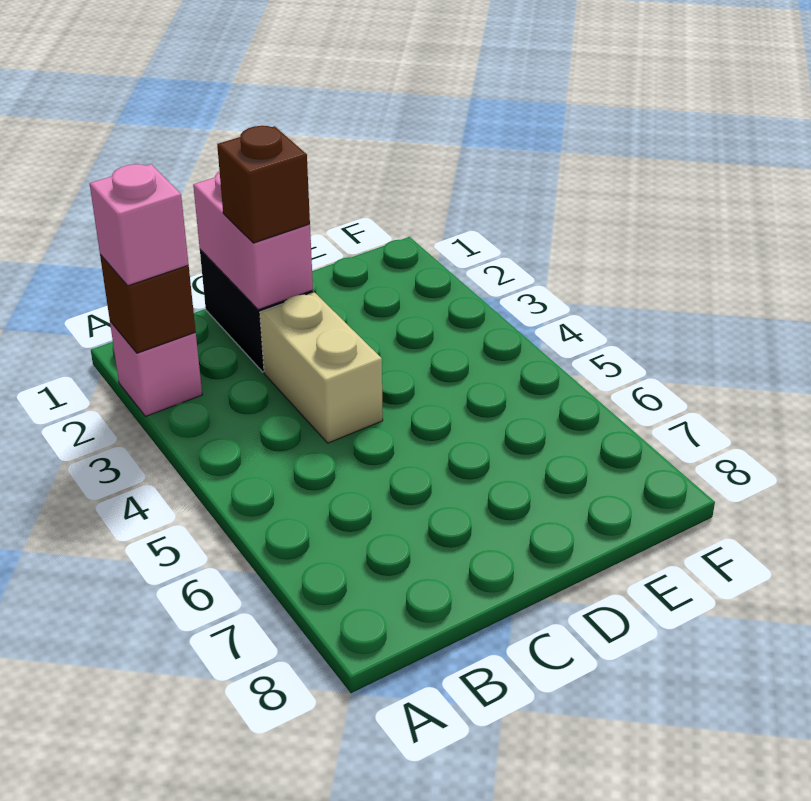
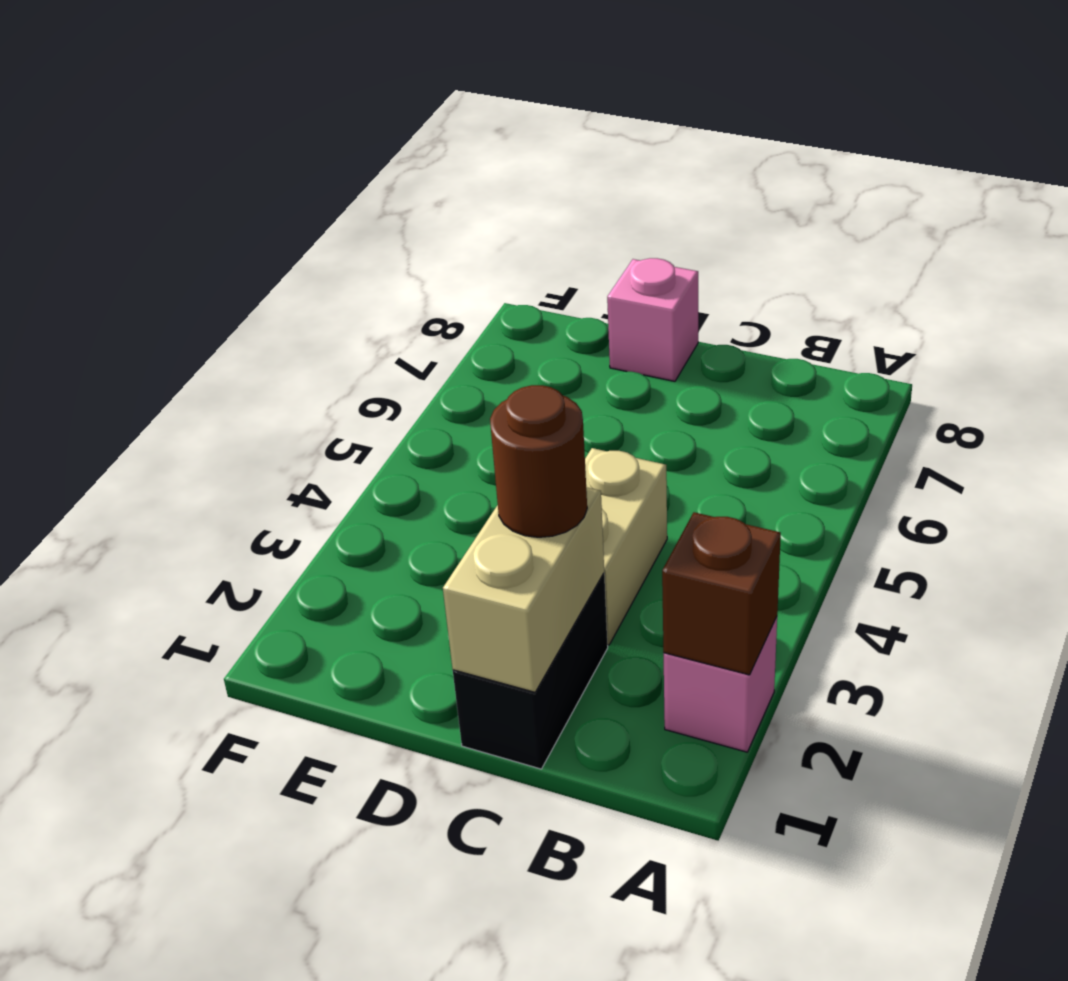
pink brick A2 level 3 -> pink brick D8 level 1
pink brick C1:C2 level 2 -> tan brick C1:C2 level 2
brown brick C2 level 3 -> brown round brick C2 level 3

